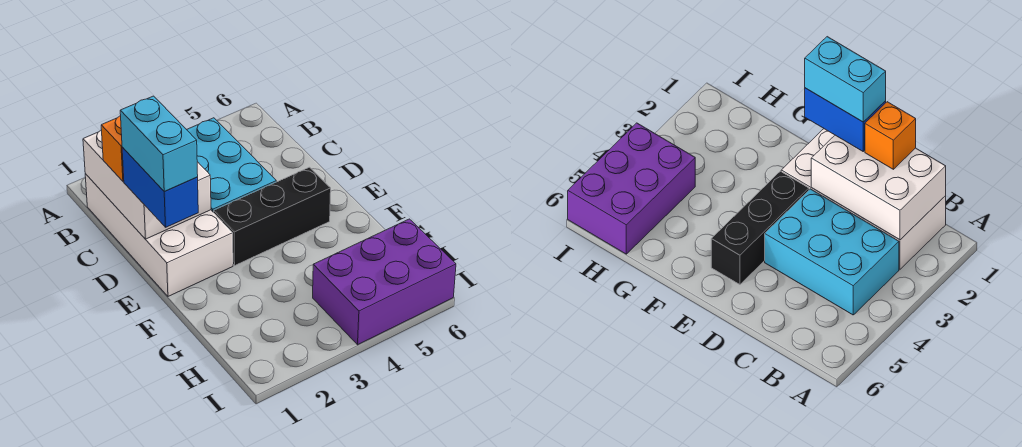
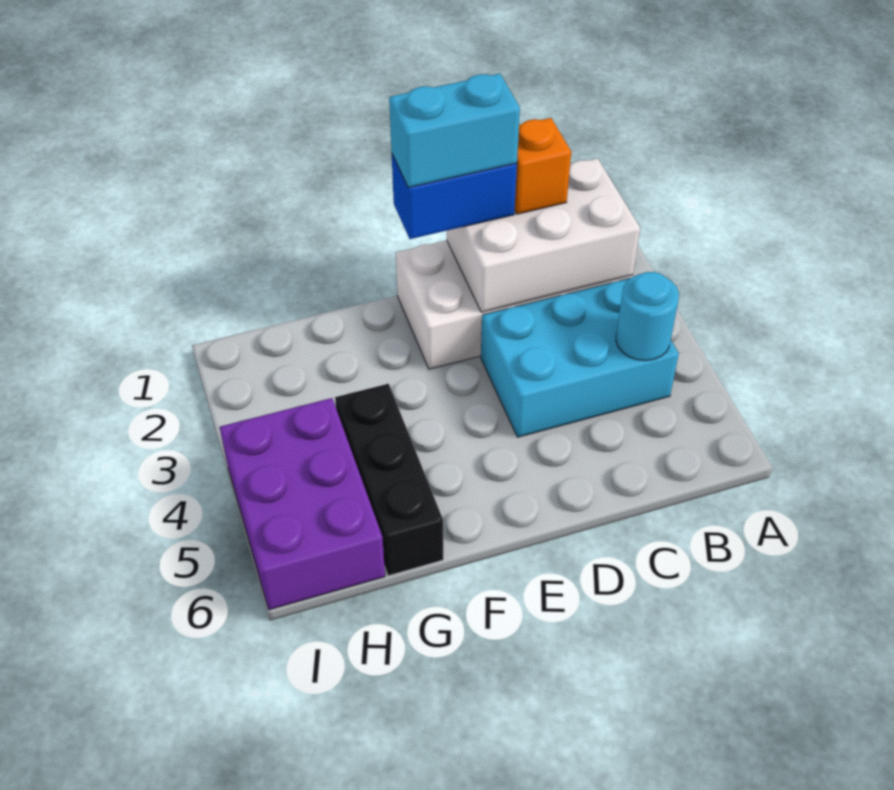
none -> cyan round brick B4 level 2
black brick E3:E5 level 1 -> black brick G4:G6 level 1

